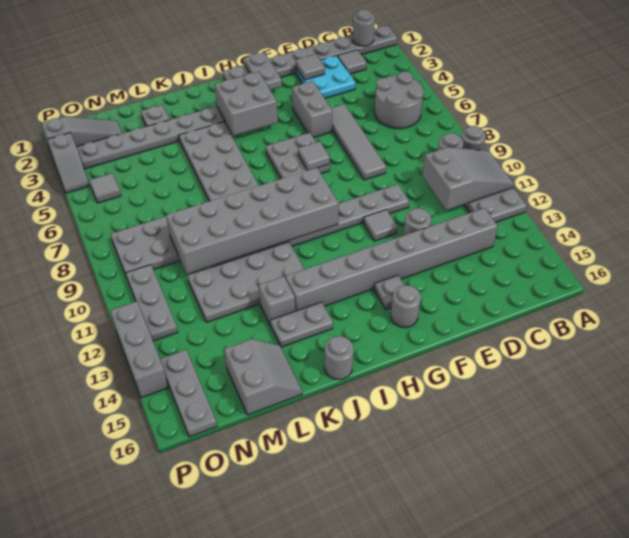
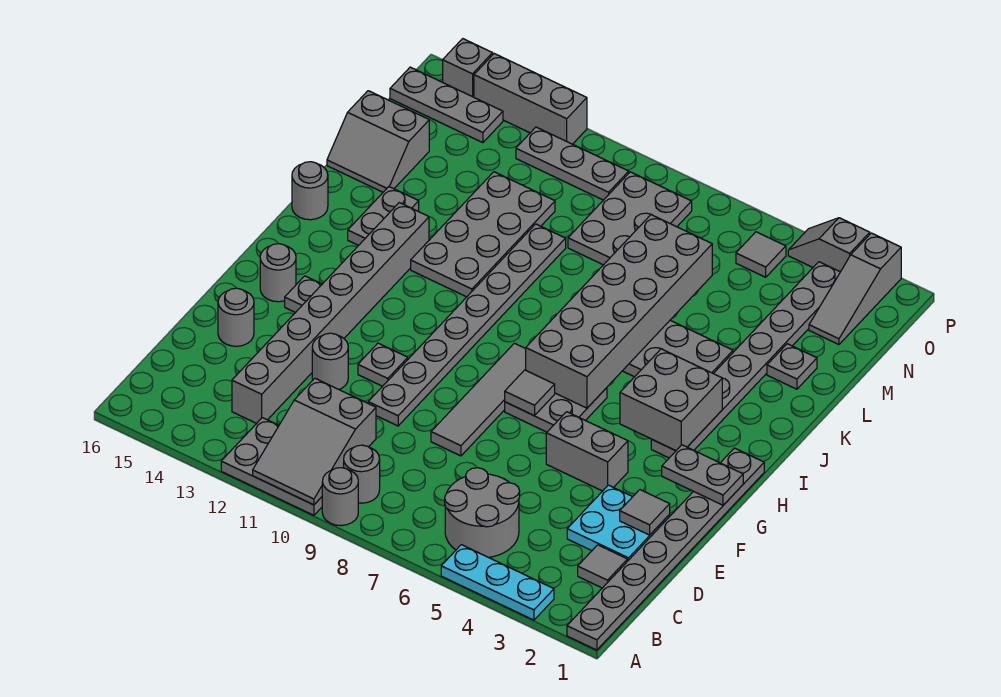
none -> cyan plate A3:A5 level 1
grey round brick B1 level 2 -> grey round brick E15 level 1
grey tile E5:E8 level 1 -> grey tile E8:H8 level 1
grey tile F11 level 1 -> grey plate F11 level 1
grey brick H9:M10 level 2 -> grey brick H6:M7 level 2
grey brick K13 level 1 -> grey brick P15 level 1

